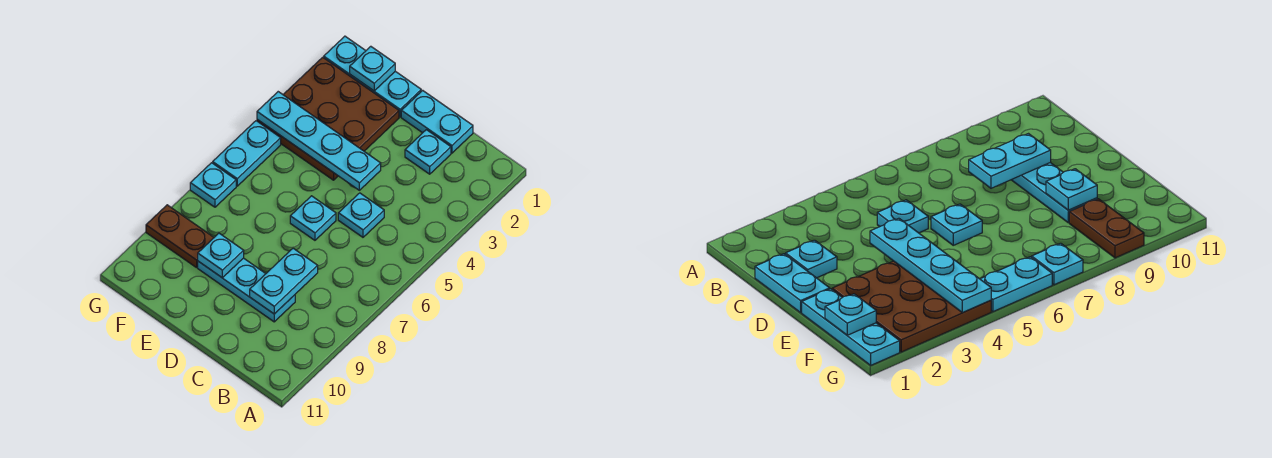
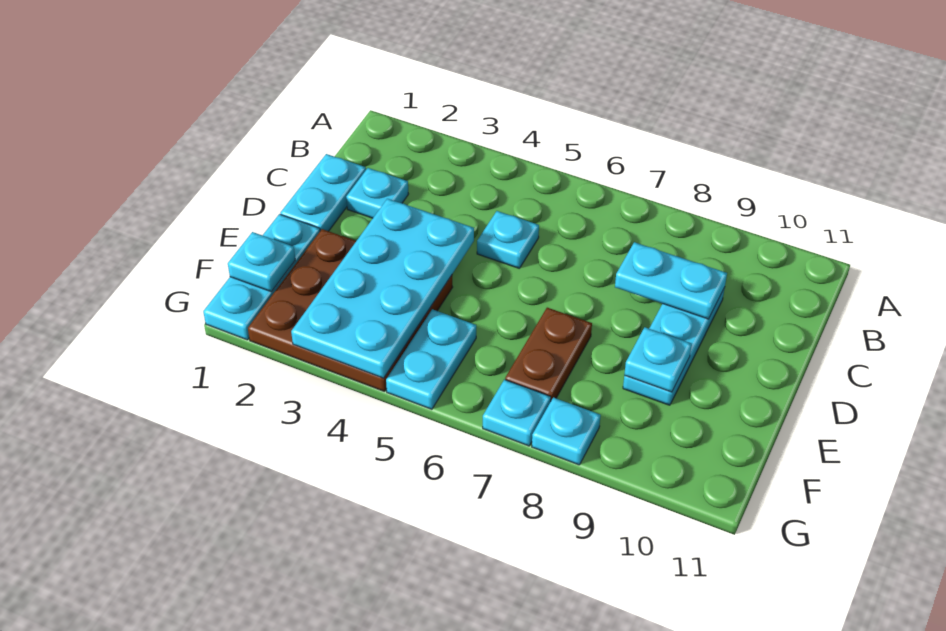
cyan plate D4:G4 level 2 -> cyan plate D3:G4 level 2
cyan plate D6 level 1 -> cyan plate G8 level 1
brown plate F9:G9 level 1 -> brown plate E7:F7 level 1
cyan plate G5:G6 level 1 -> cyan plate F5:G5 level 1

